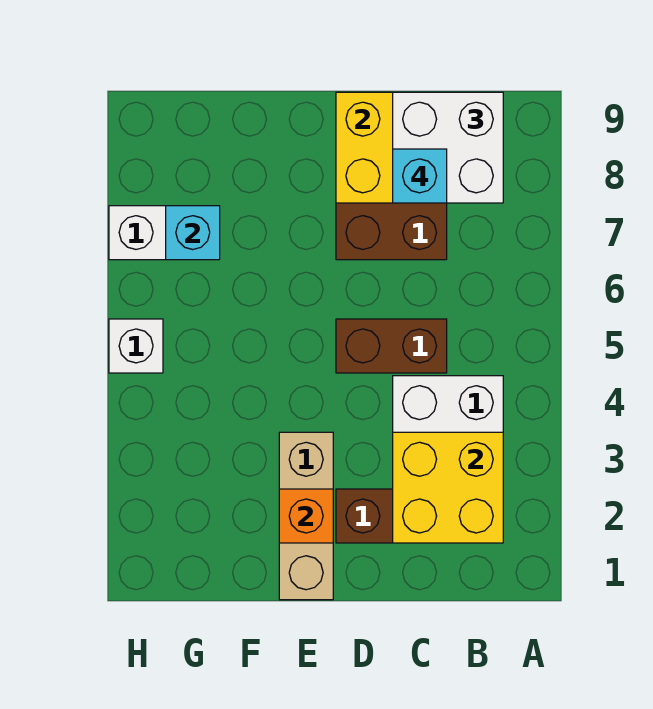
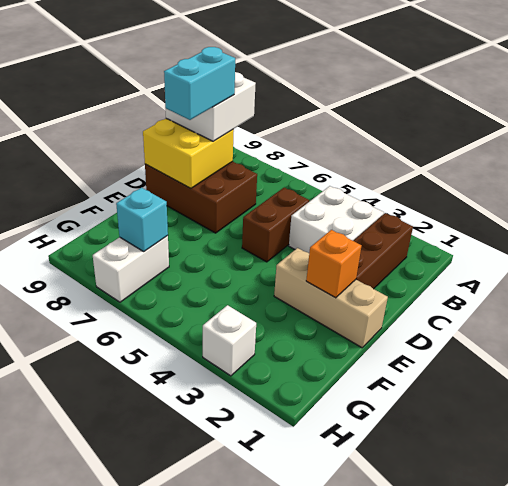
yellow brick B2:C3 level 2 -> none
cyan brick C8 level 4 -> cyan brick C8:D8 level 4
white brick H5 level 1 -> white brick H3 level 1

